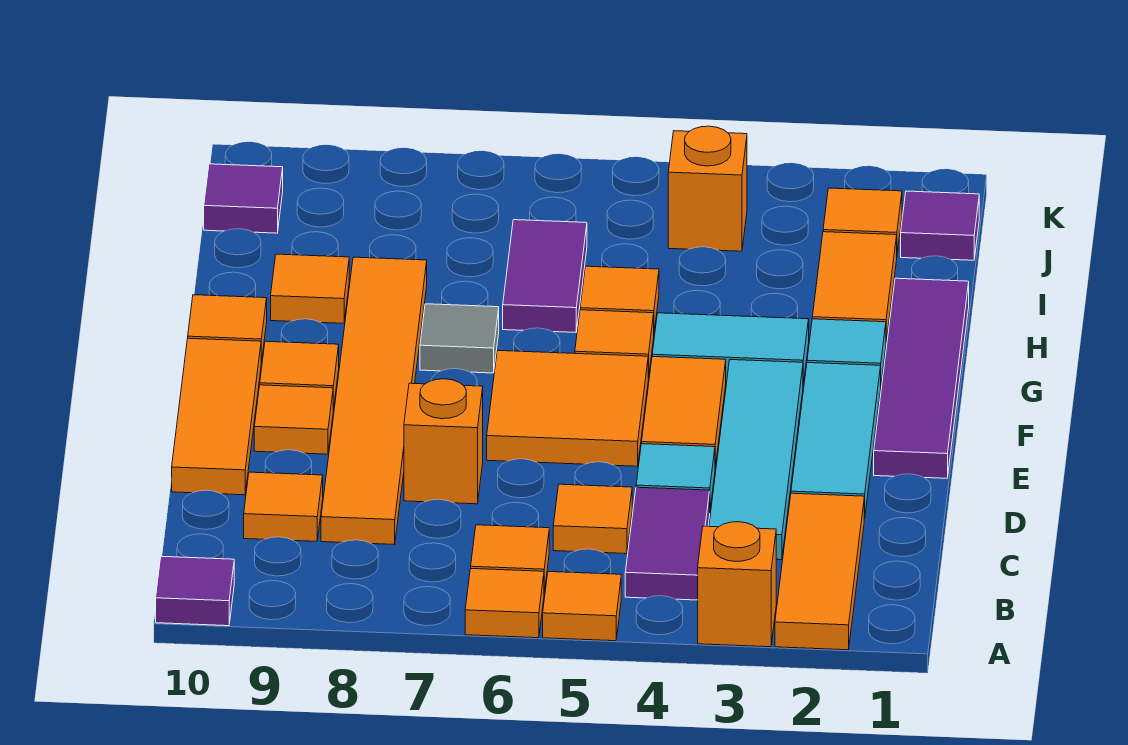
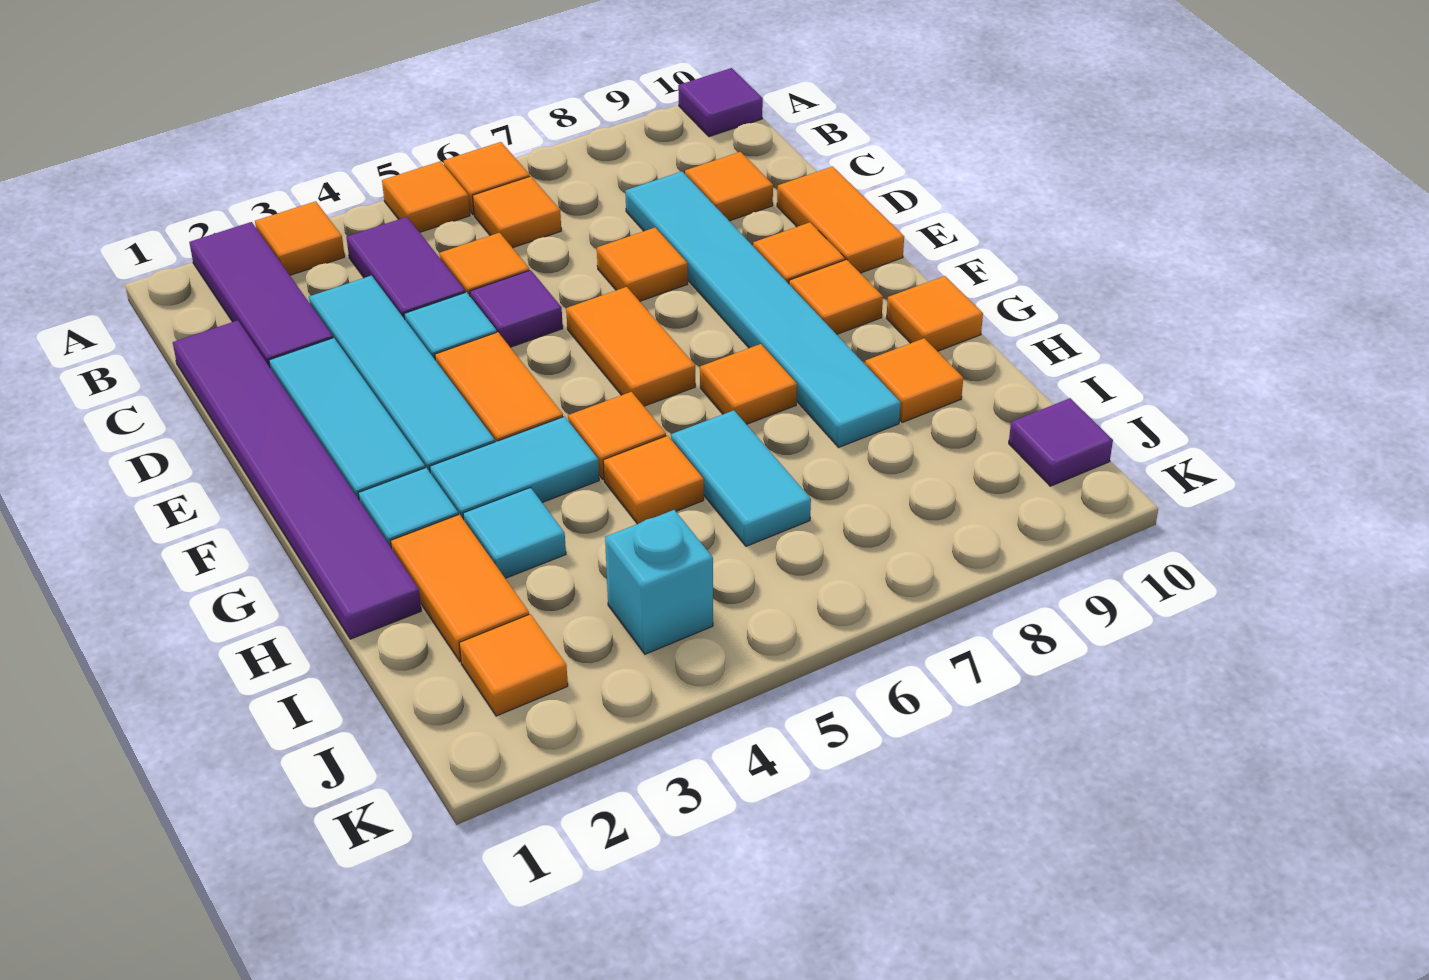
orange tile A2:C2 level 1 -> purple tile A2:C2 level 1
orange brick A3 level 1 -> orange tile A3 level 1
orange tile C8:H8 level 1 -> cyan tile C8:H8 level 1
orange brick D7 level 1 -> orange tile D7 level 1
orange tile D10:F10 level 1 -> orange tile D10:E10 level 1
purple tile E1:H1 level 1 -> purple tile C1:H1 level 1
orange tile E5:F6 level 1 -> orange tile E6:F6 level 1
grey tile G7 level 1 -> orange tile G7 level 1
none -> cyan tile H3 level 1
purple tile H6:I6 level 1 -> cyan tile H6:I6 level 1
purple tile J1 level 1 -> purple tile D5 level 1
orange brick J4 level 1 -> cyan brick J4 level 1

